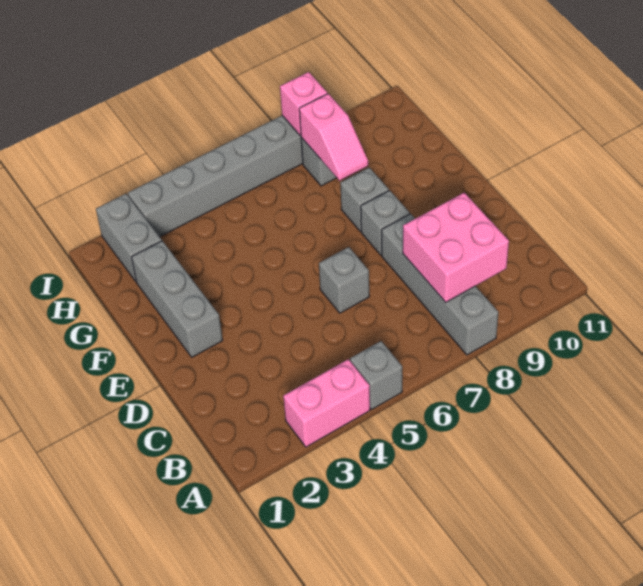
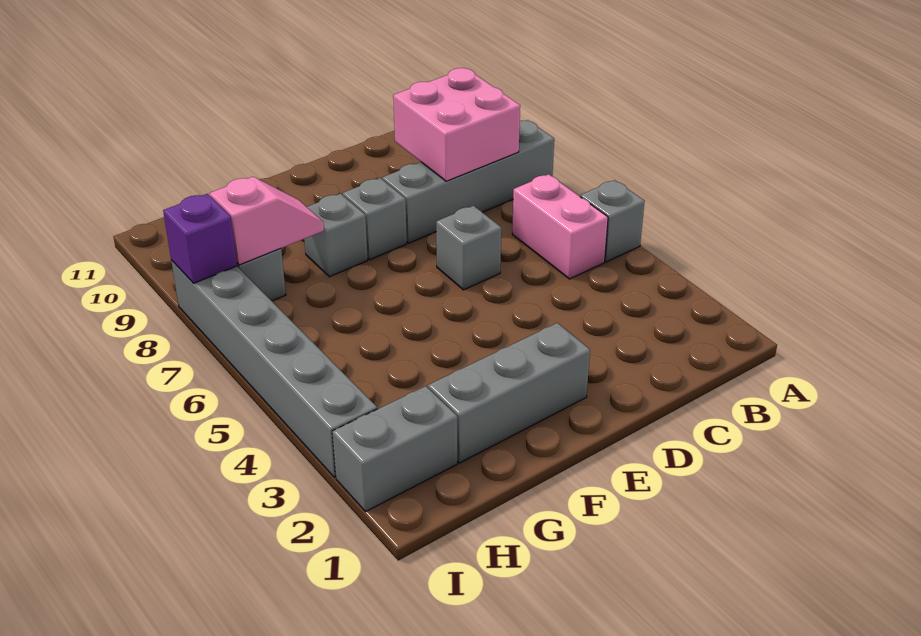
pink brick A3:A4 level 1 -> pink brick B5:B6 level 1
pink brick I8 level 2 -> purple brick I8 level 2

